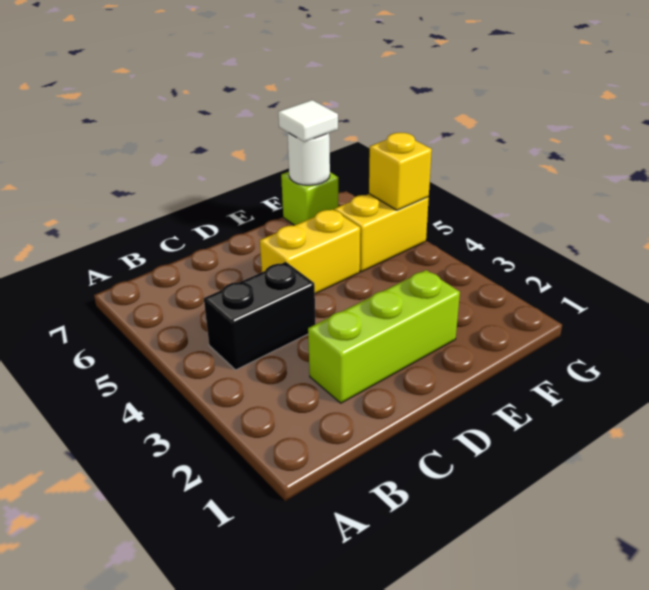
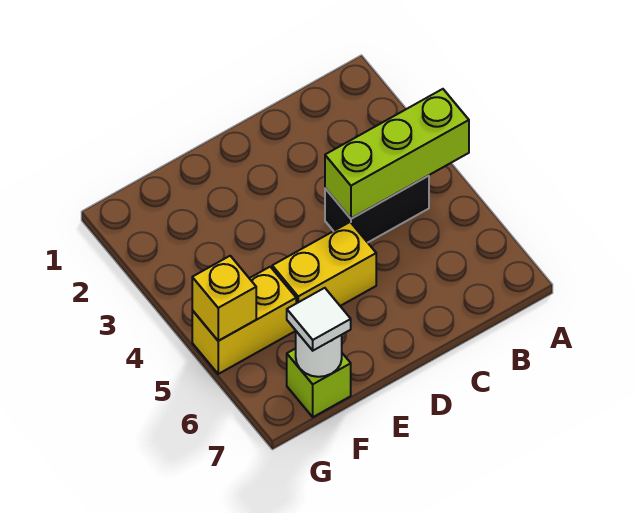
lime brick C2:E2 level 1 -> lime brick A4:C4 level 2

